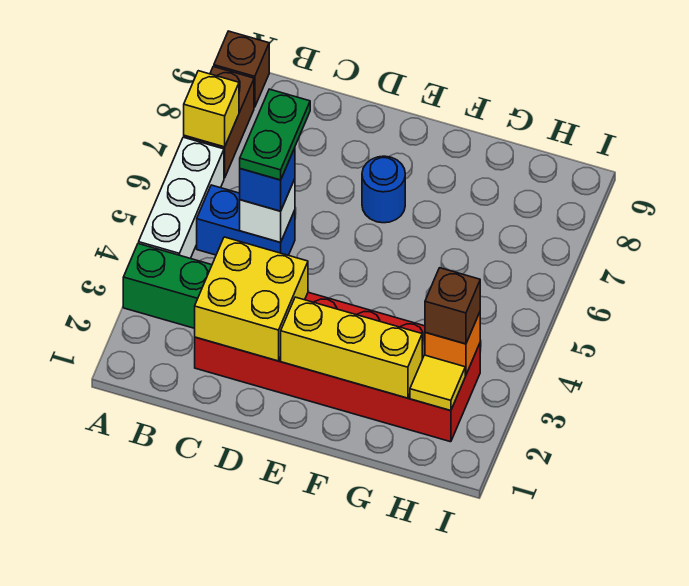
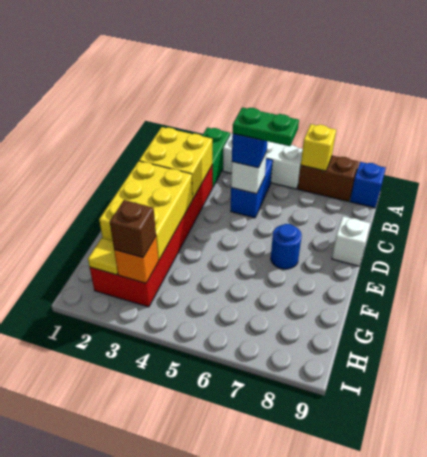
brown brick A9 level 1 -> blue brick A9 level 1
none -> white brick D9 level 1
yellow brick E2:G2 level 2 -> yellow brick E2:G3 level 2

